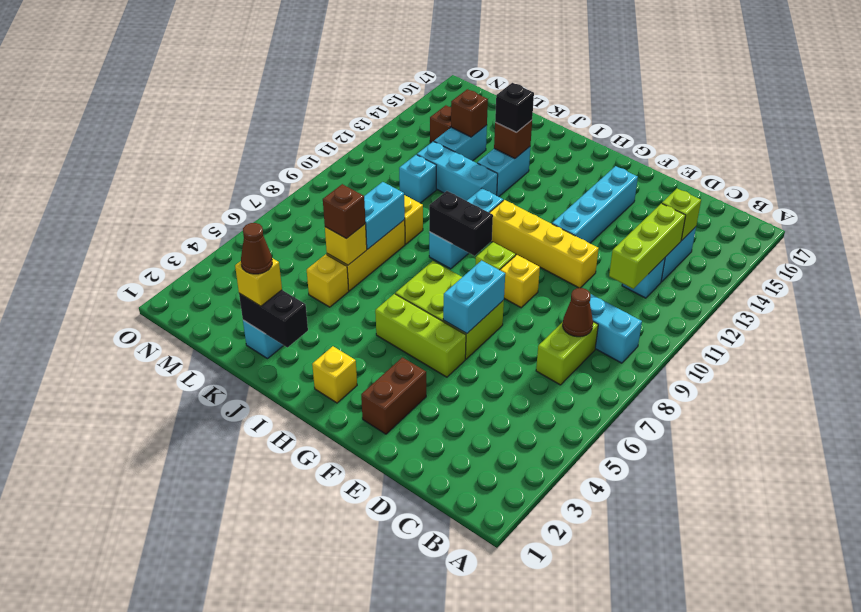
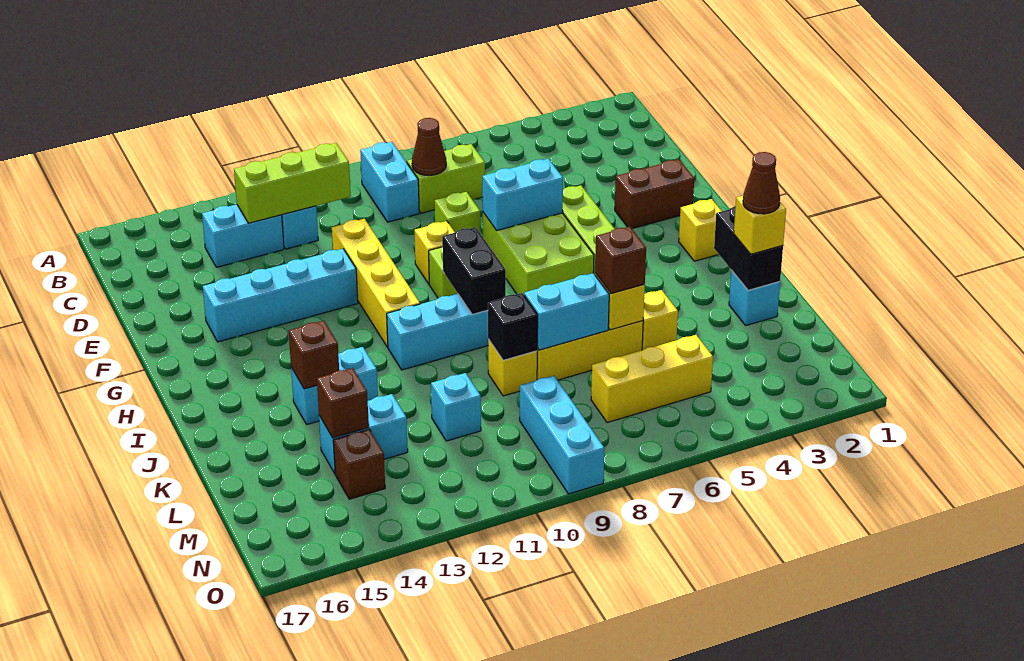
lime brick C14 level 2 -> lime brick E8 level 1
cyan brick J12:L12 level 1 -> cyan brick M9:O9 level 1
black brick J14 level 3 -> black brick K9 level 2
none -> yellow brick M5:M7 level 1

